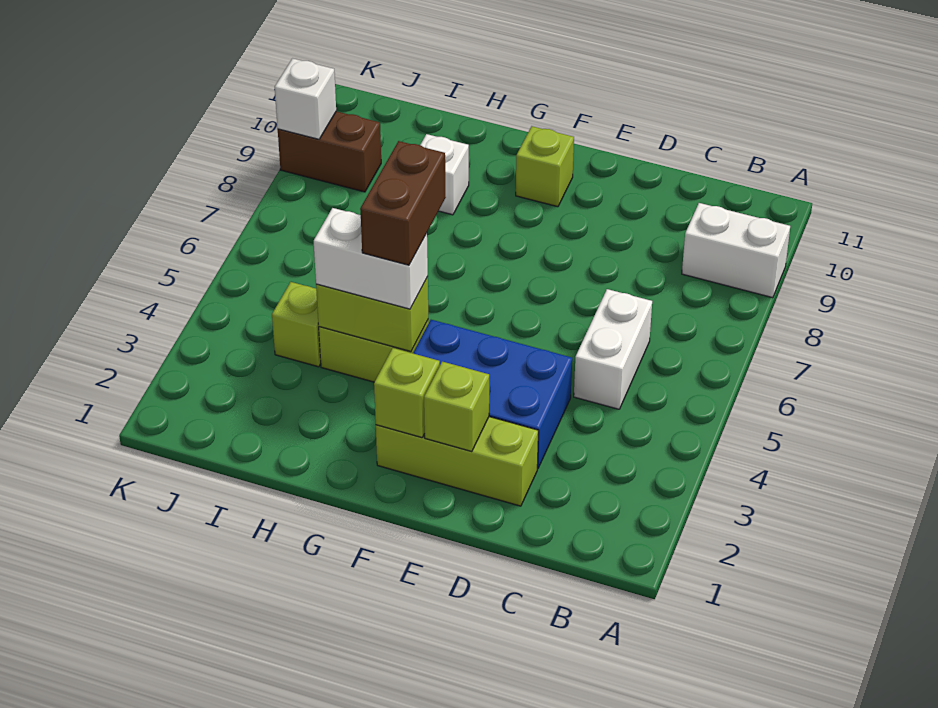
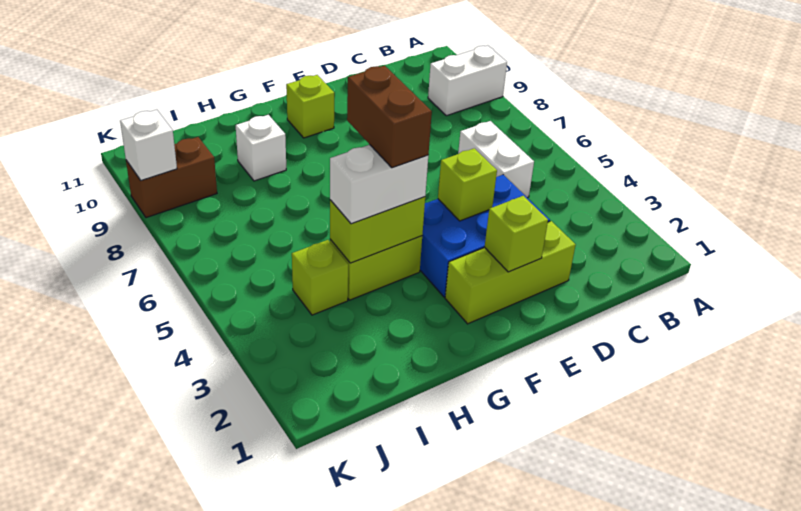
lime brick F2 level 2 -> lime brick E4 level 2

